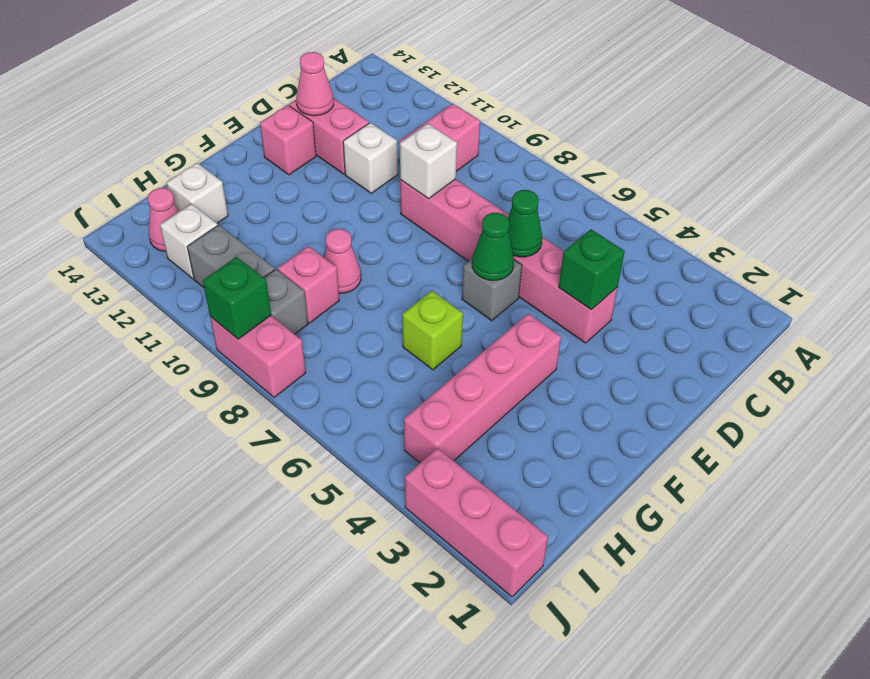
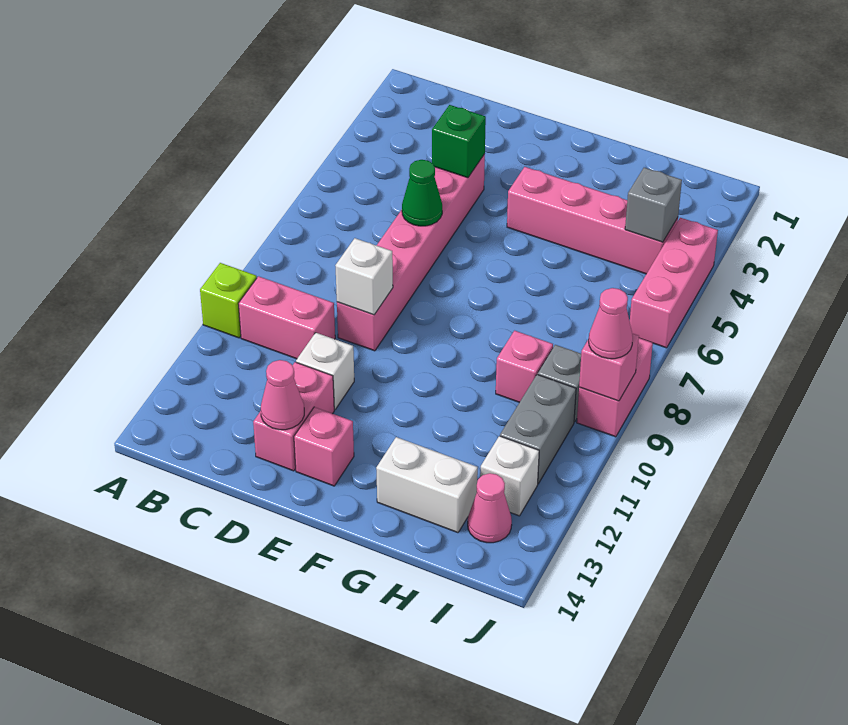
grey brick E6 level 1 -> grey brick I4 level 2
green cone E6 level 2 -> none
lime brick G6 level 1 -> lime brick A10 level 1
pink cone G9 level 1 -> pink cone J9 level 3
white brick H13 level 1 -> white brick G13:H13 level 1
pink brick J1:J3 level 1 -> pink brick J4:J6 level 1
green brick J9 level 2 -> pink brick J9 level 2

